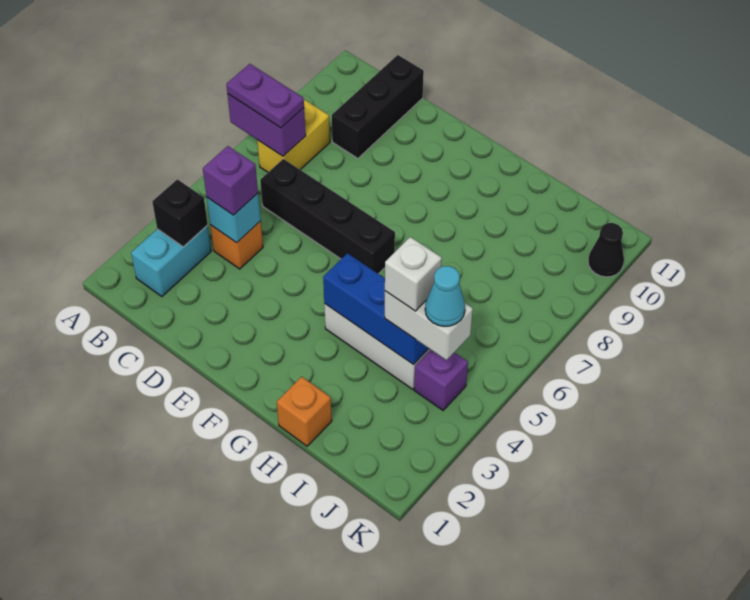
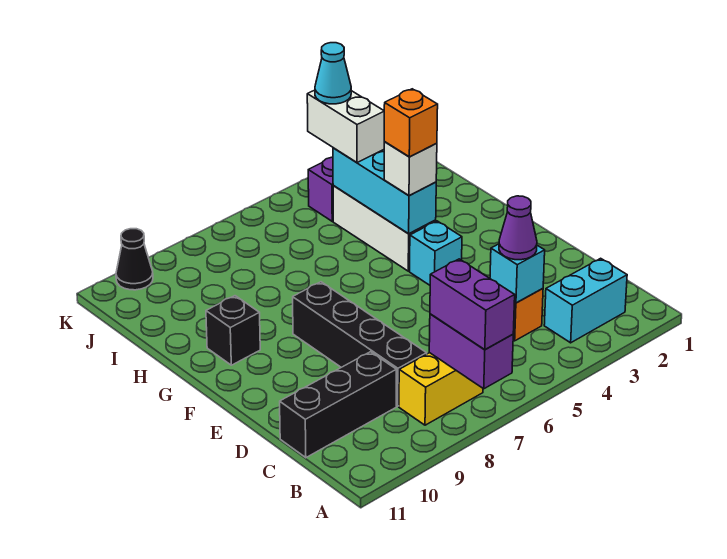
purple plate A7:B7 level 3 -> purple brick A7:B7 level 3
black brick B3 level 2 -> black brick G10 level 1
purple brick C4 level 3 -> purple cone C4 level 3
black brick C6:F6 level 1 -> black brick C8:F8 level 1
none -> cyan brick F4 level 1
blue brick G4:I4 level 2 -> cyan brick G4:I4 level 2
orange brick H1 level 1 -> orange brick G4 level 4
white brick I4 level 4 -> white brick G4 level 3

